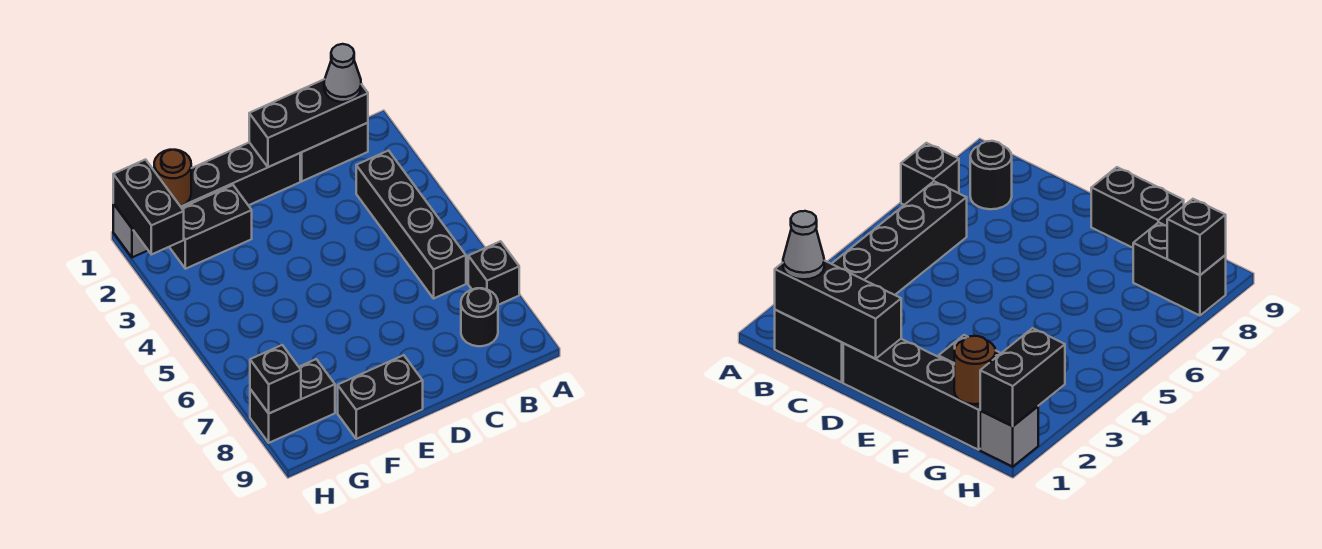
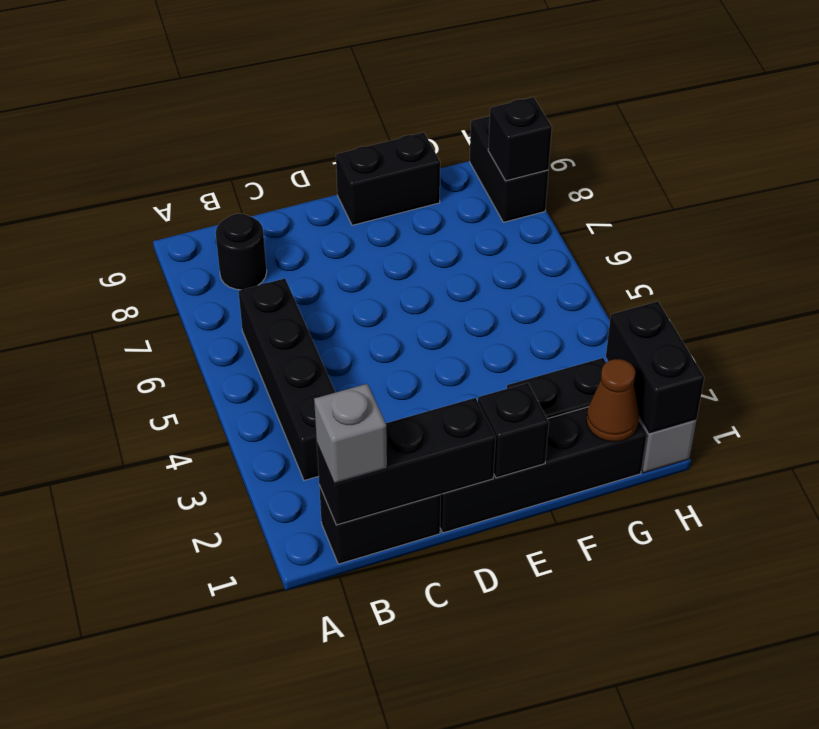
black brick A7 level 1 -> black brick E1 level 2
grey cone B1 level 3 -> grey brick B1 level 3
brown round brick G1 level 2 -> brown cone G1 level 2
black brick G8:H8 level 1 -> black brick H8:H9 level 1

